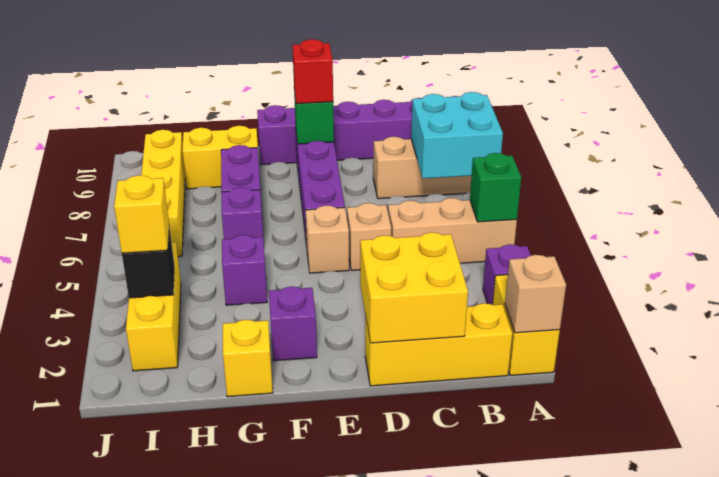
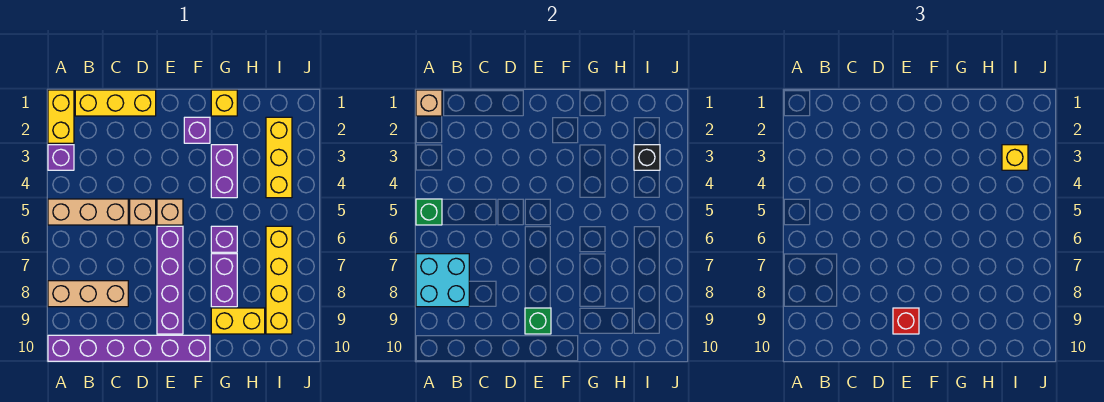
yellow brick C1:D2 level 2 -> none
purple brick G4 level 1 -> purple brick G3:G4 level 1

